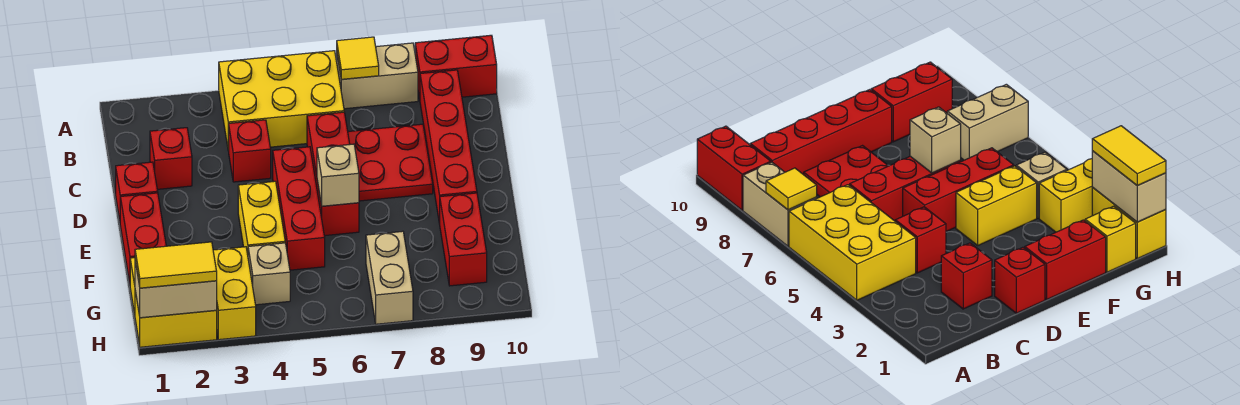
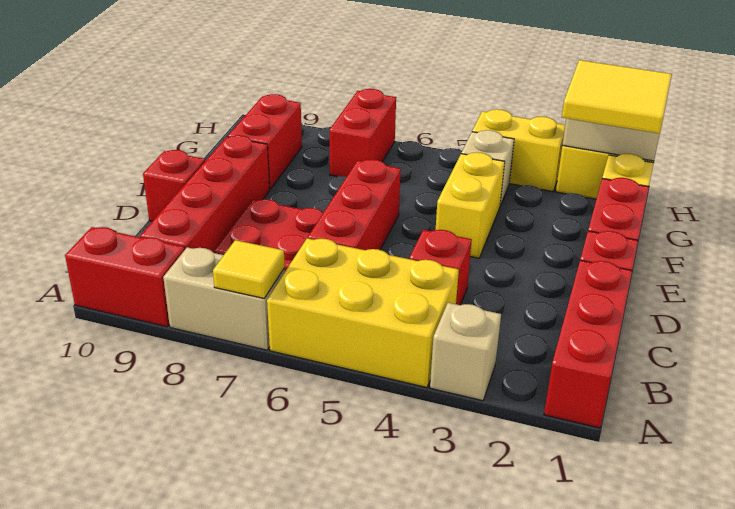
red brick C2 level 1 -> red brick D10 level 1
red brick D5:F5 level 1 -> red brick A1:C1 level 1
tan brick E6 level 2 -> tan brick A3 level 1
yellow brick G3:H3 level 1 -> yellow brick H3:H4 level 1
tan brick G7:H7 level 1 -> red brick G7:H7 level 1
yellow tile H1:H2 level 3 -> yellow tile G1:H2 level 3

